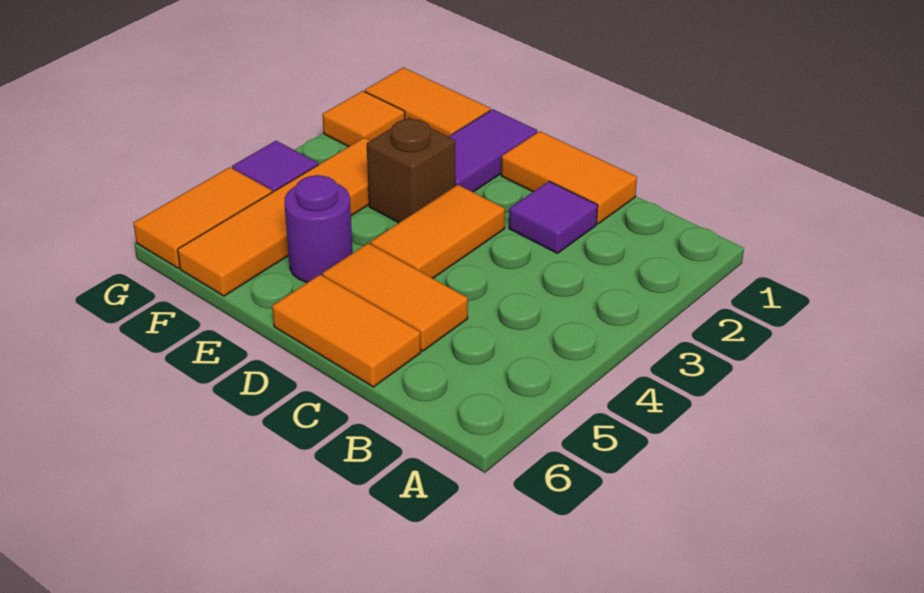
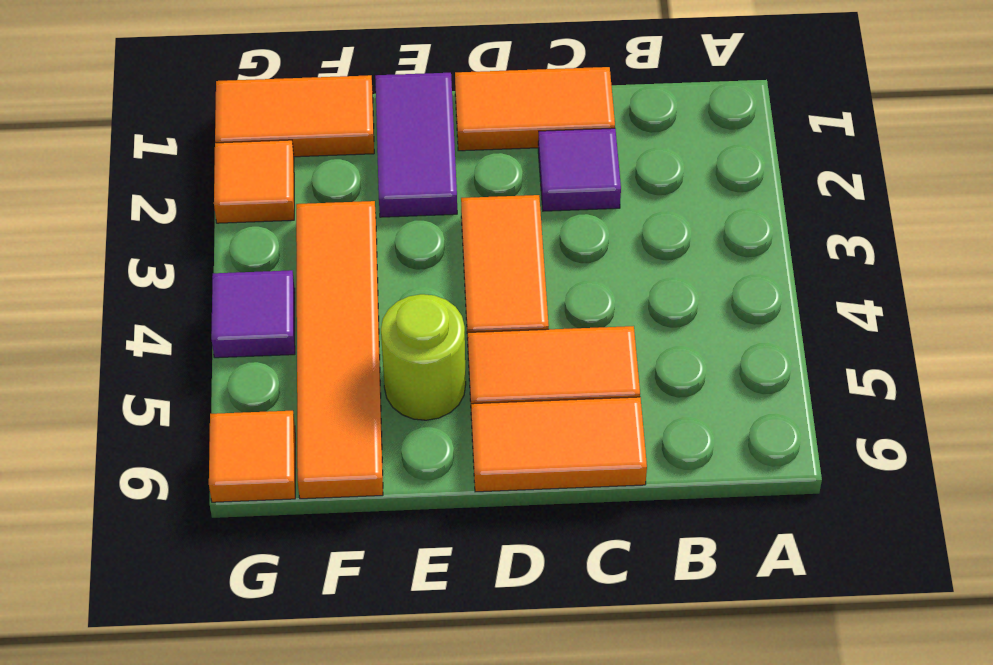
brown brick E3 level 1 -> none
purple round brick E5 level 1 -> lime round brick E5 level 1
orange tile G5:G6 level 1 -> orange tile G6 level 1

